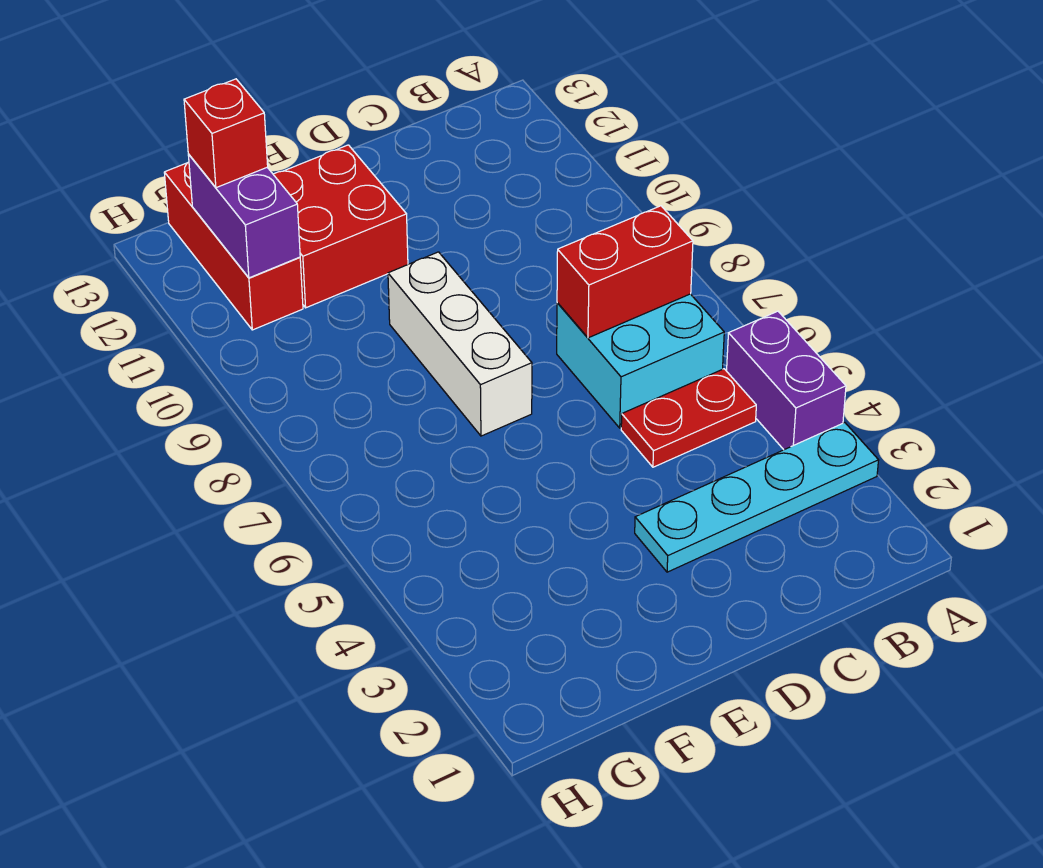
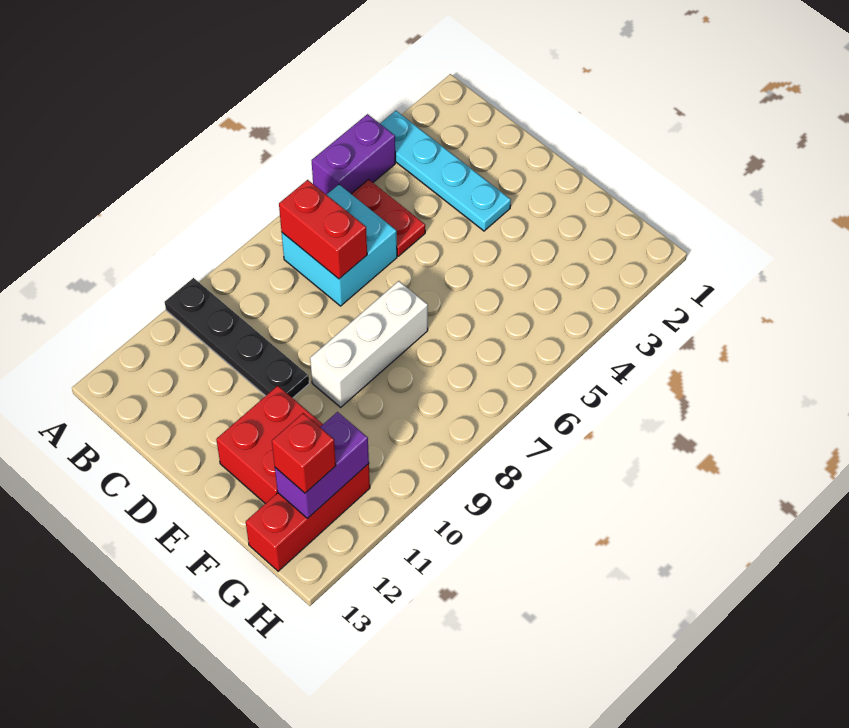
none -> black plate A10:D10 level 1

